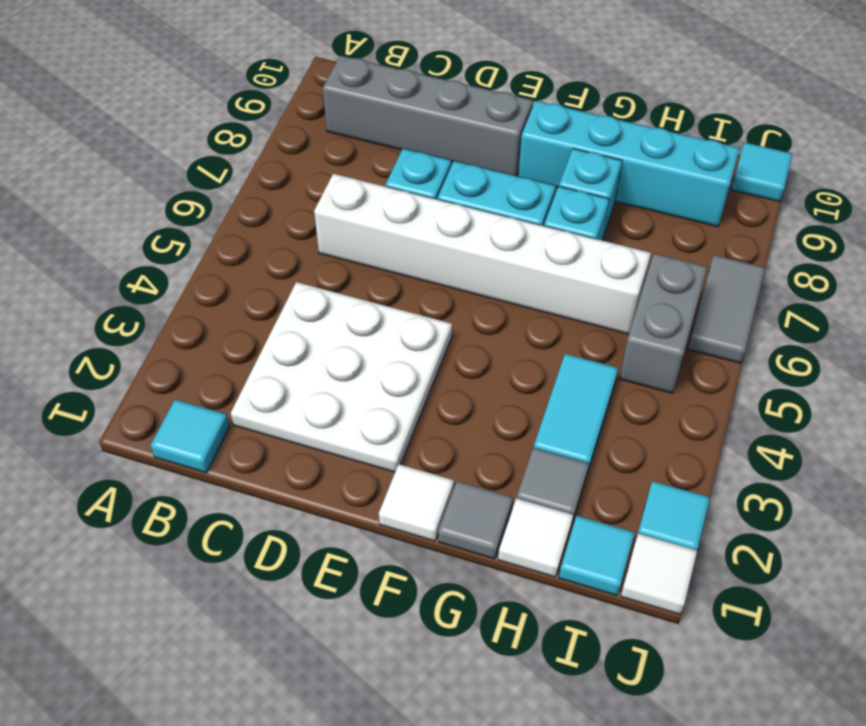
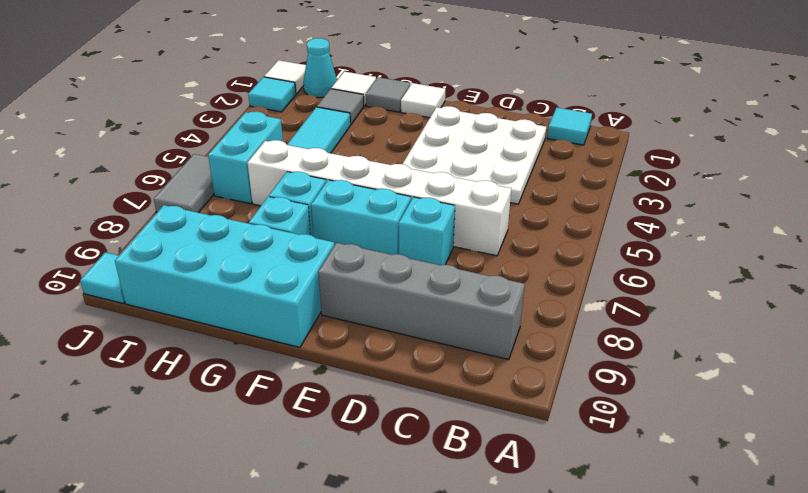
cyan brick F9:I9 level 1 -> cyan brick F9:I10 level 1
cyan tile I1 level 1 -> cyan cone I1 level 1
grey brick I5:I6 level 1 -> cyan brick I5:I6 level 1

